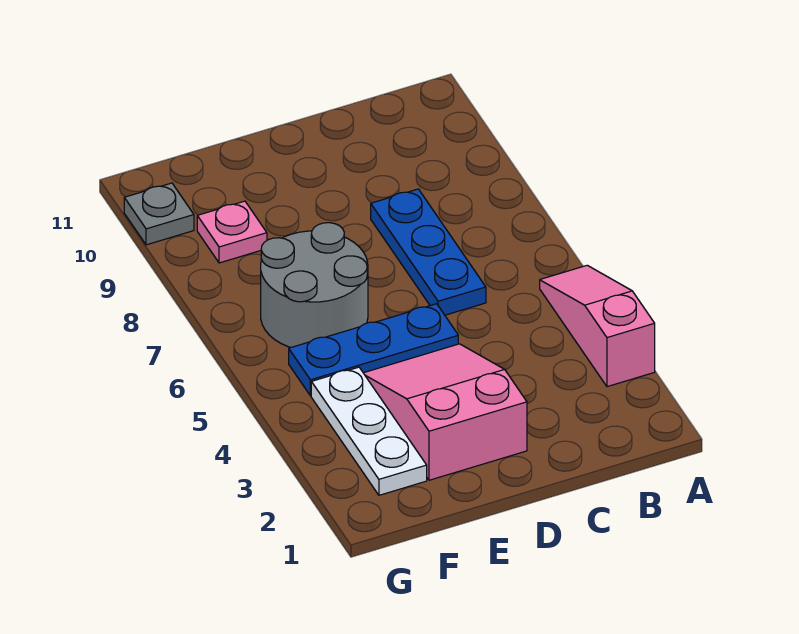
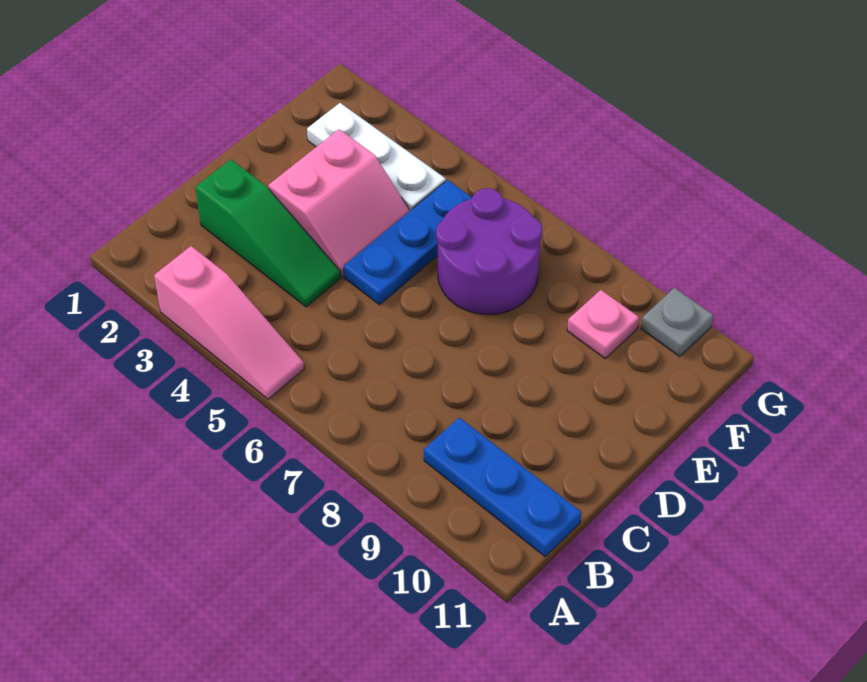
none -> green slope C2:C4 level 1 top 2
blue plate C6:C8 level 1 -> blue plate B9:B11 level 1
pink slope D2:E4 level 1 top 2 -> pink slope D3:E4 level 1 top 3
grey round brick E6:F7 level 1 -> purple round brick E6:F7 level 1

